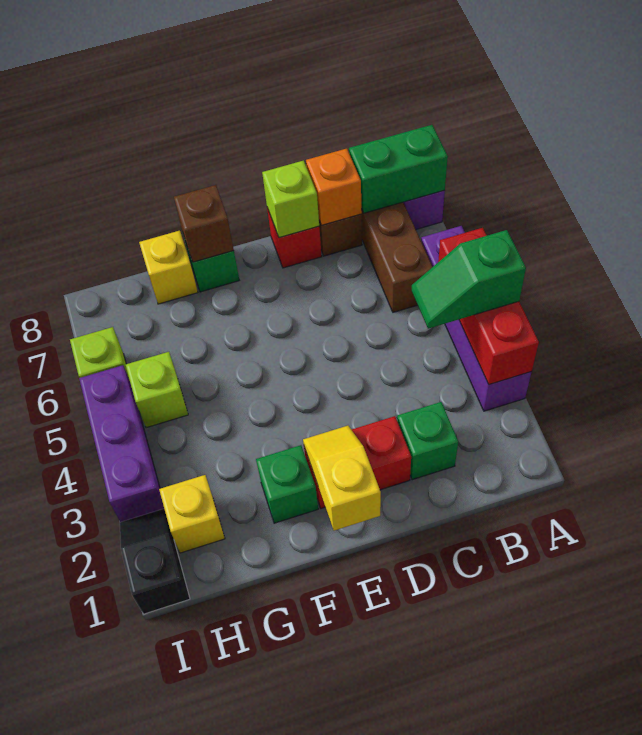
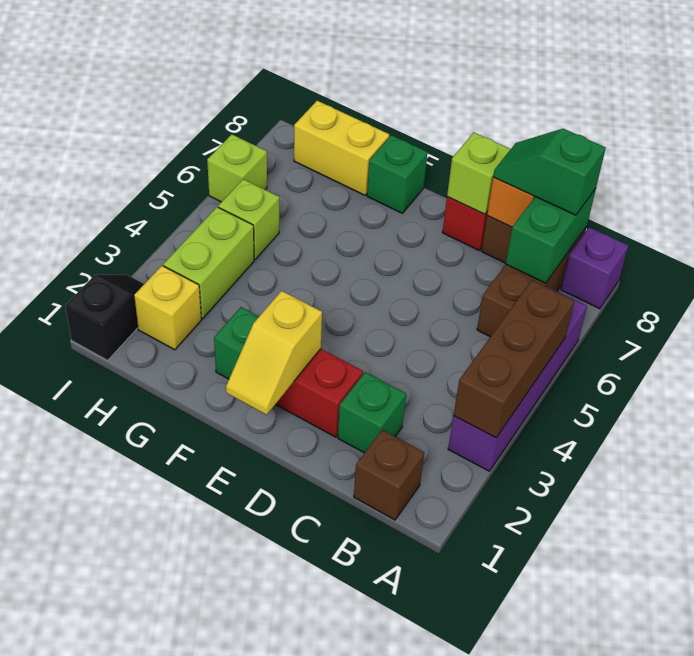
red brick A3:A5 level 2 -> brown brick A3:A5 level 2
green slope A4:B4 level 3 top A -> green slope B8:C8 level 3 top B
green brick A8:B8 level 2 -> green brick B7:B8 level 2
yellow slope E1:E2 level 2 top 1 -> yellow slope E1:E2 level 2 top 2
brown brick F8 level 2 -> brown brick B1 level 1
yellow brick G8 level 1 -> yellow brick G8:H8 level 1
none -> lime brick H3:H4 level 1
purple brick I3:I5 level 1 -> none

